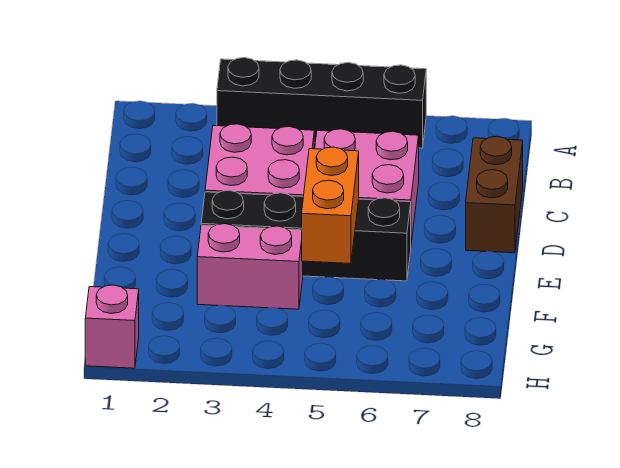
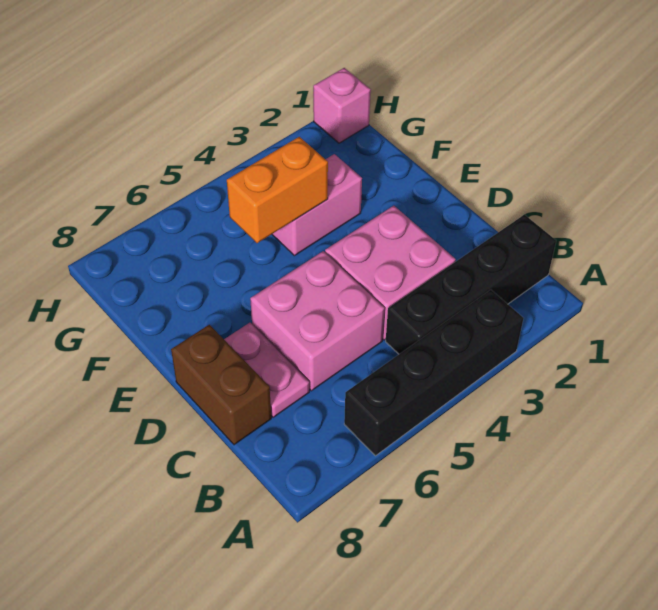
none -> pink plate C7:D7 level 1
black brick E3:E6 level 1 -> black brick B1:B4 level 1
orange brick E5:F5 level 2 -> orange brick F4:F5 level 2

